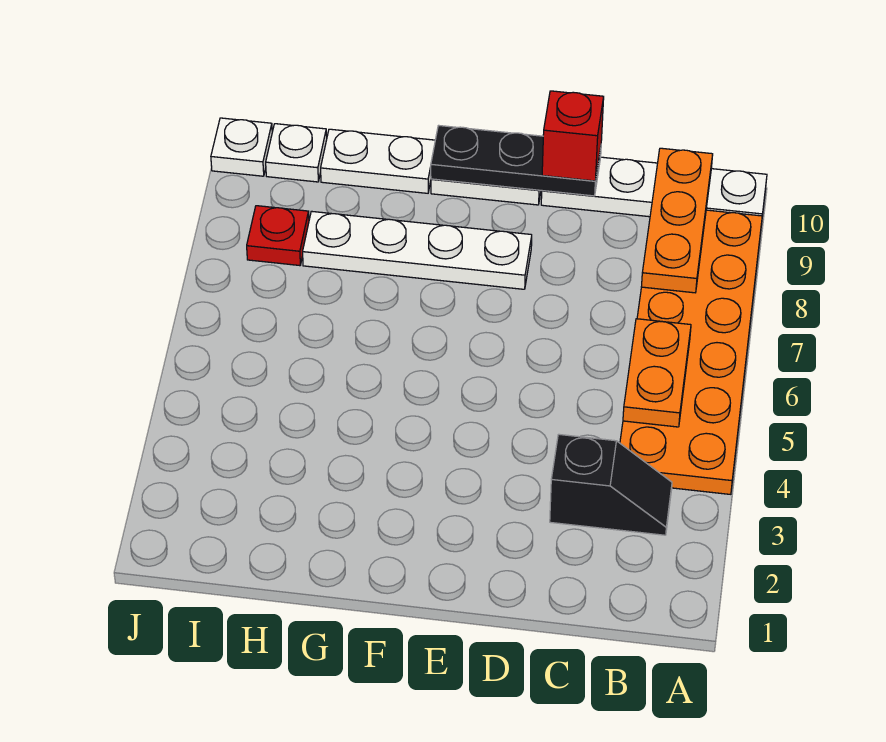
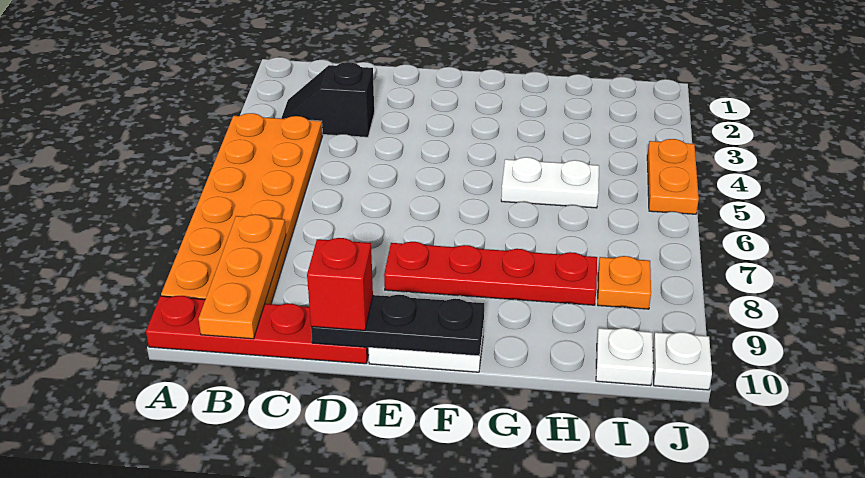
white plate A10:D10 level 1 -> red plate A10:D10 level 1
orange plate B5:B6 level 2 -> orange plate J4:J5 level 1
white plate E8:H8 level 1 -> red plate E8:H8 level 1
white plate G10:H10 level 1 -> white plate G5:H5 level 1
red plate I8 level 1 -> orange plate I8 level 1

